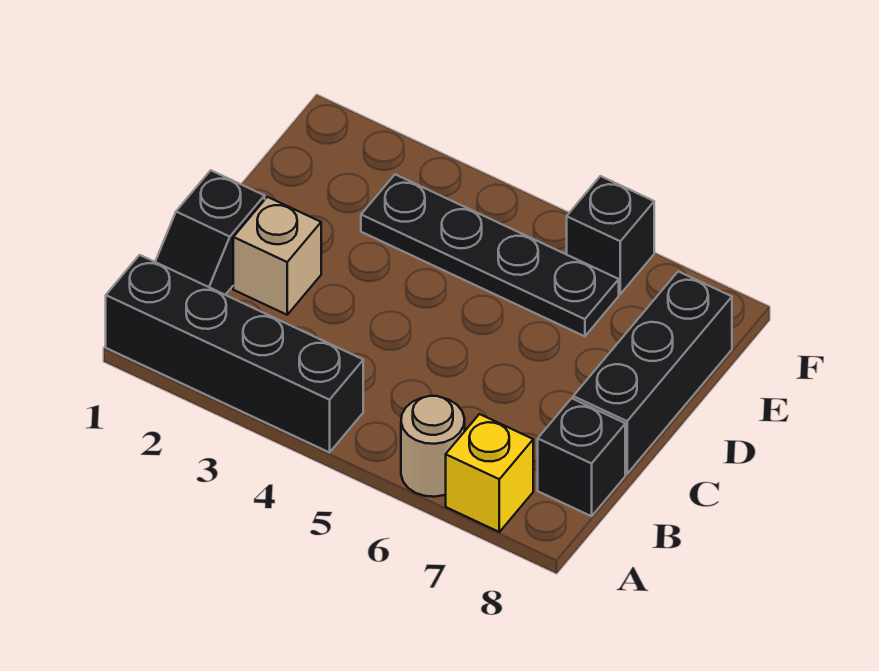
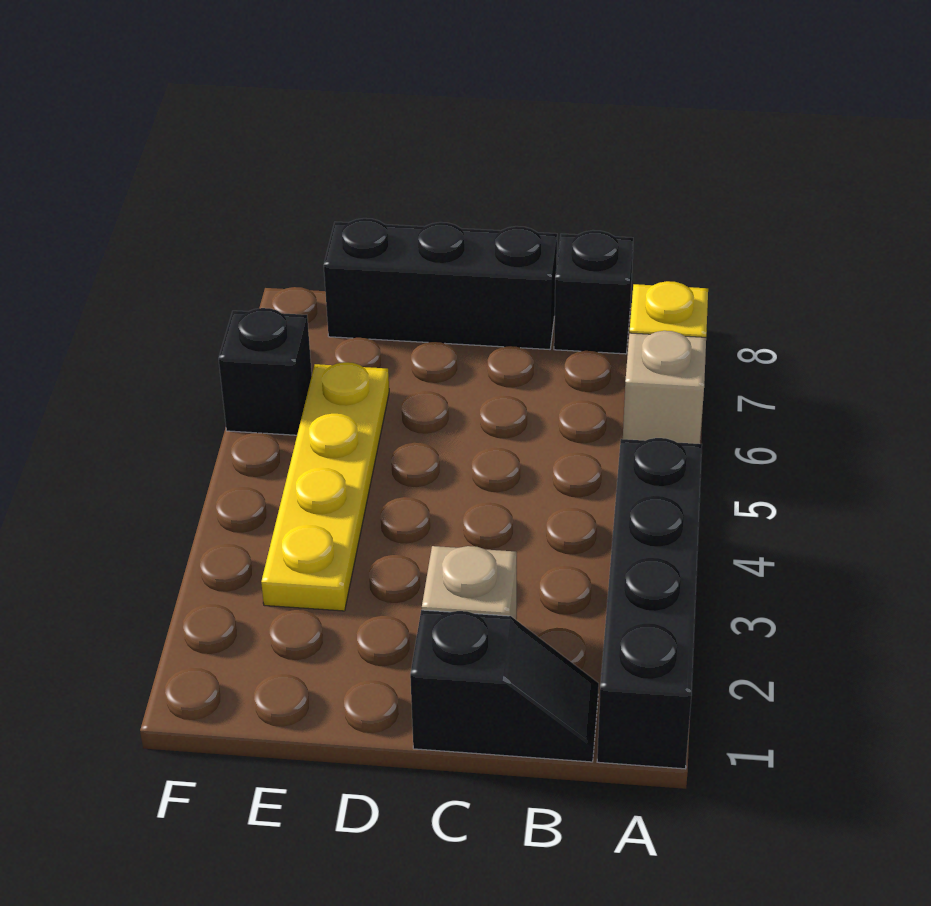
tan round brick A6 level 1 -> tan brick A6 level 1
black plate E3:E6 level 1 -> yellow plate E3:E6 level 1

